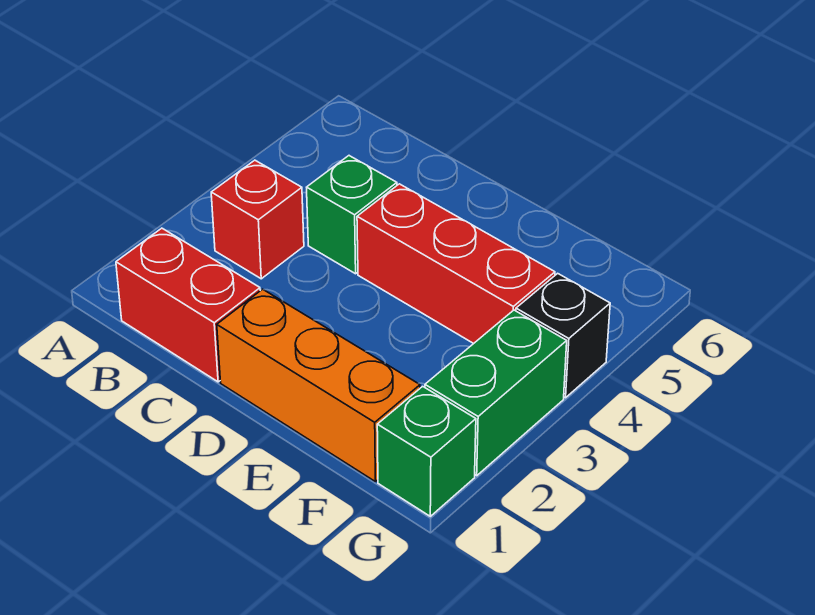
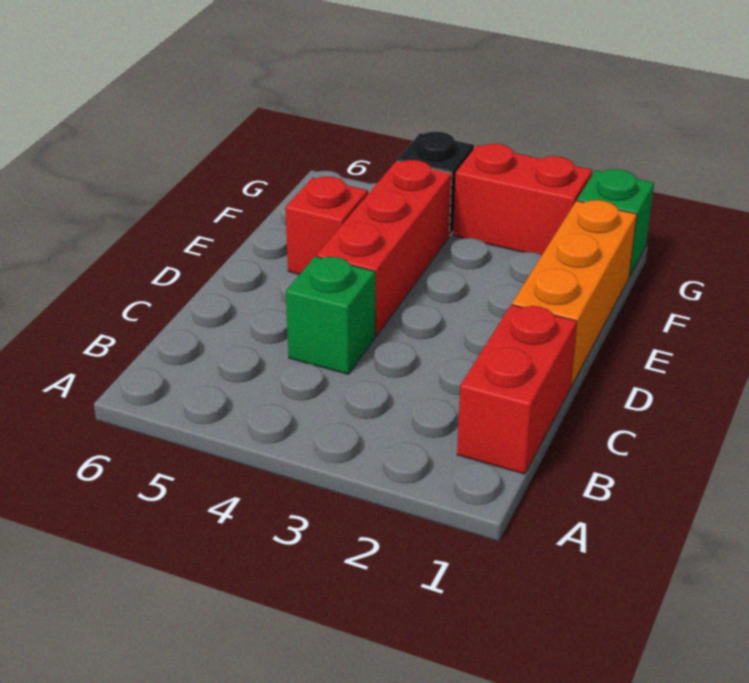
red brick B3 level 1 -> red brick E5 level 1
green brick G2:G3 level 1 -> red brick G2:G3 level 1

